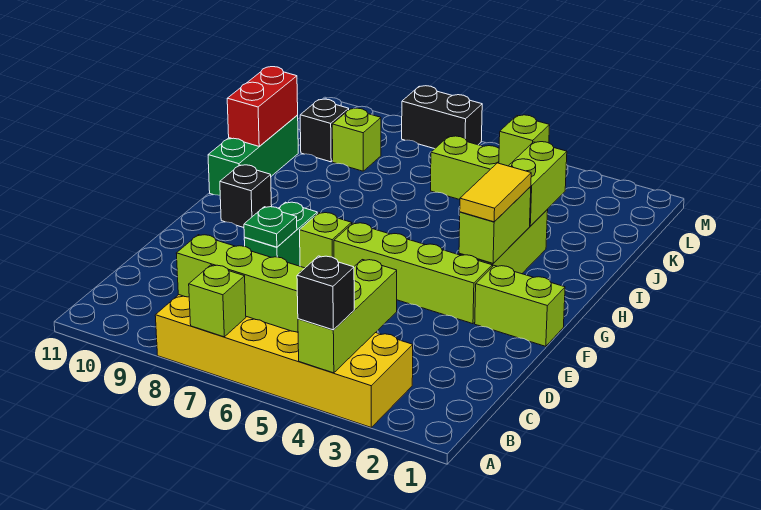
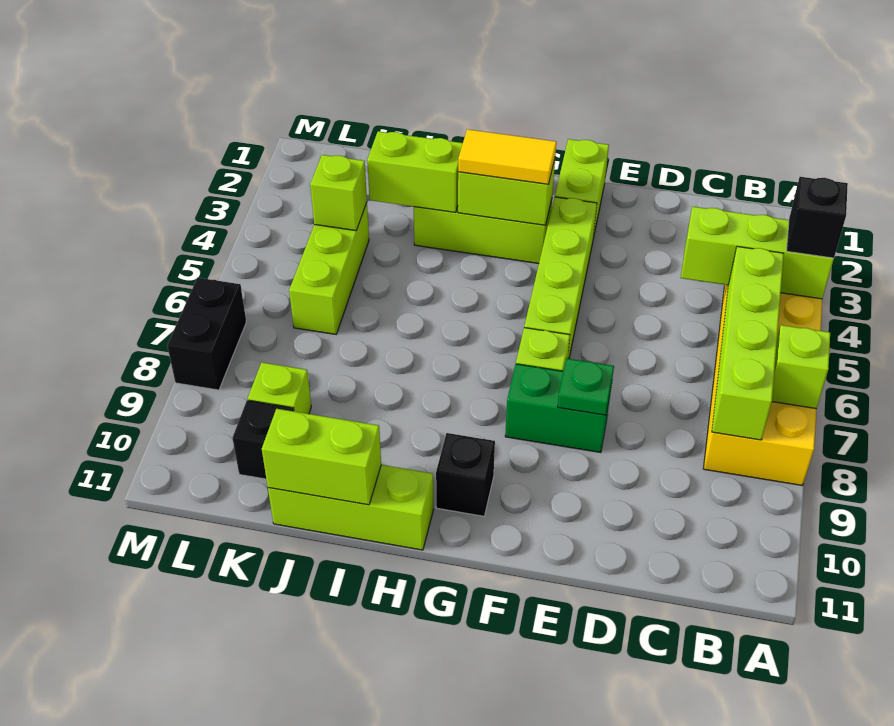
green brick H11:J11 level 1 -> lime brick H11:J11 level 1
red brick I11:J11 level 2 -> lime brick I11:J11 level 2

